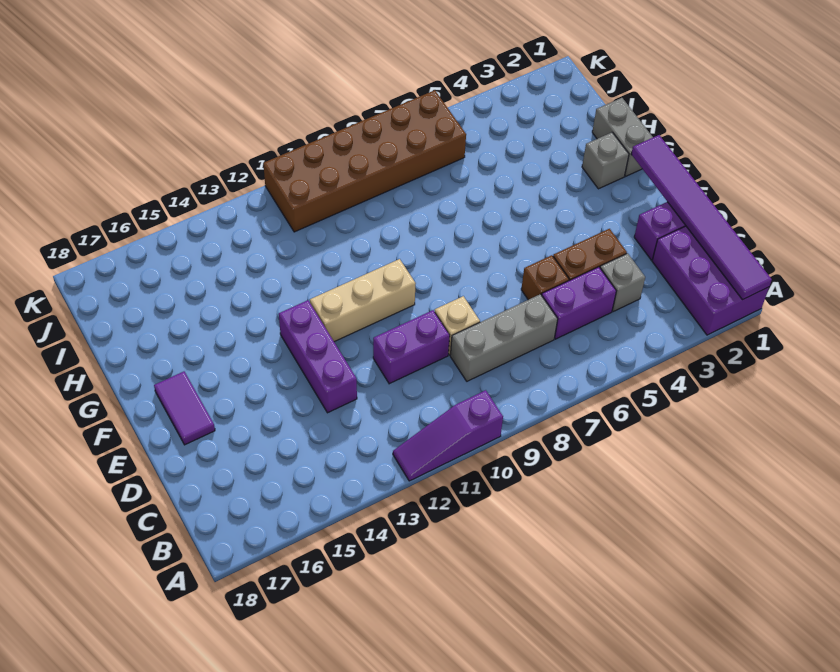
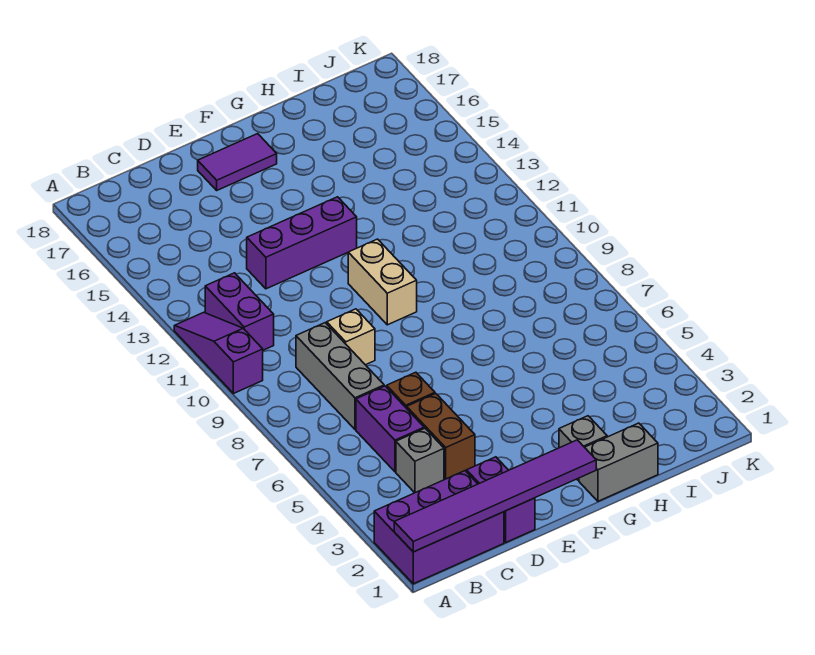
purple brick D10:D11 level 1 -> purple brick B11:B12 level 1
tan brick F10:F12 level 1 -> tan brick F10:F11 level 1
brown brick J6:K11 level 1 -> none

